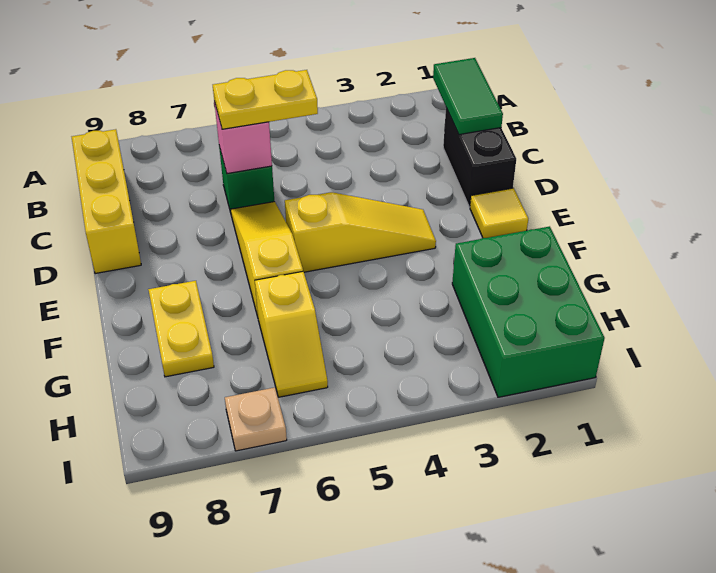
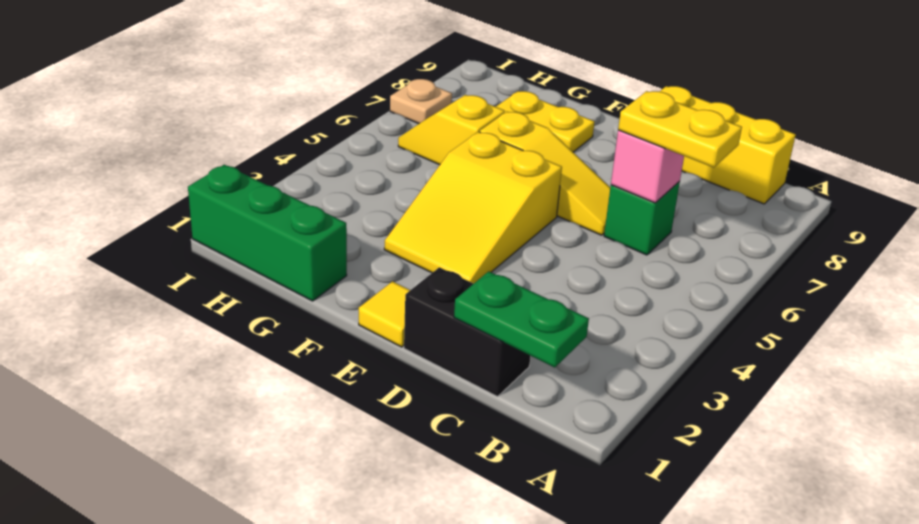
green tile B1:C1 level 2 -> green plate B1:C1 level 2
yellow plate C5:C6 level 3 -> yellow plate B6:C6 level 3
yellow slope E3:E5 level 1 top 5 -> yellow slope E3:F5 level 1 top 5
green brick G1:I2 level 1 -> green brick G1:I1 level 1

